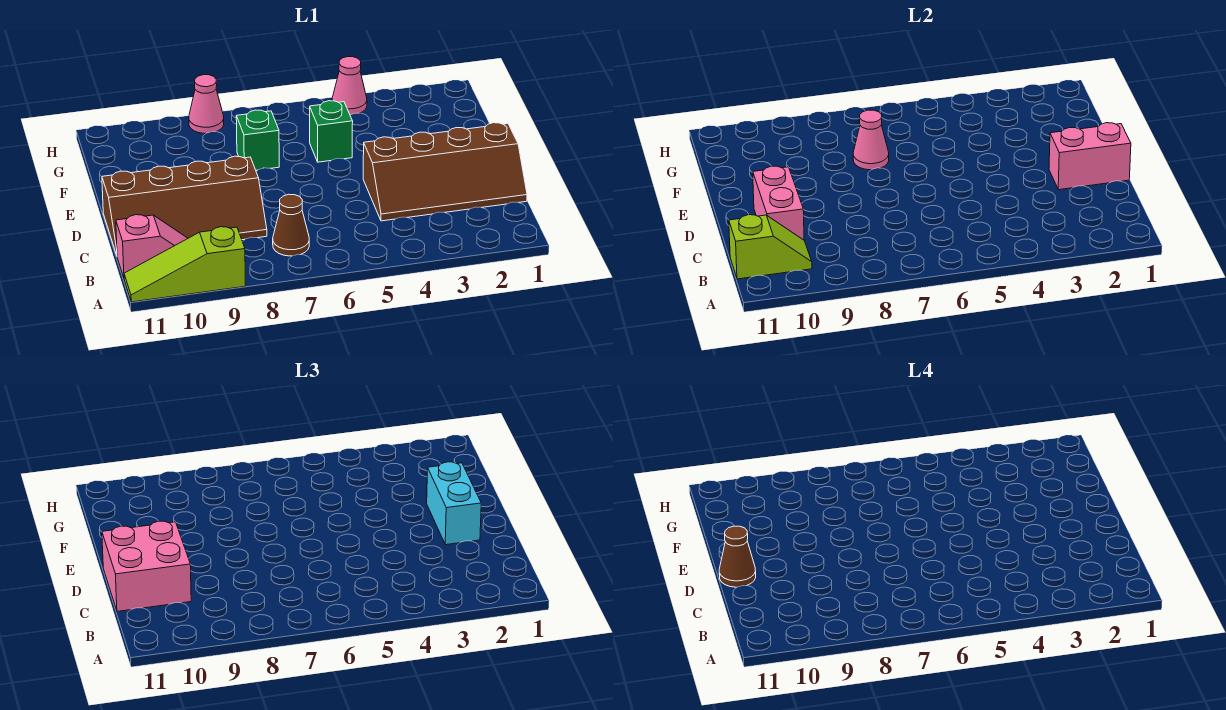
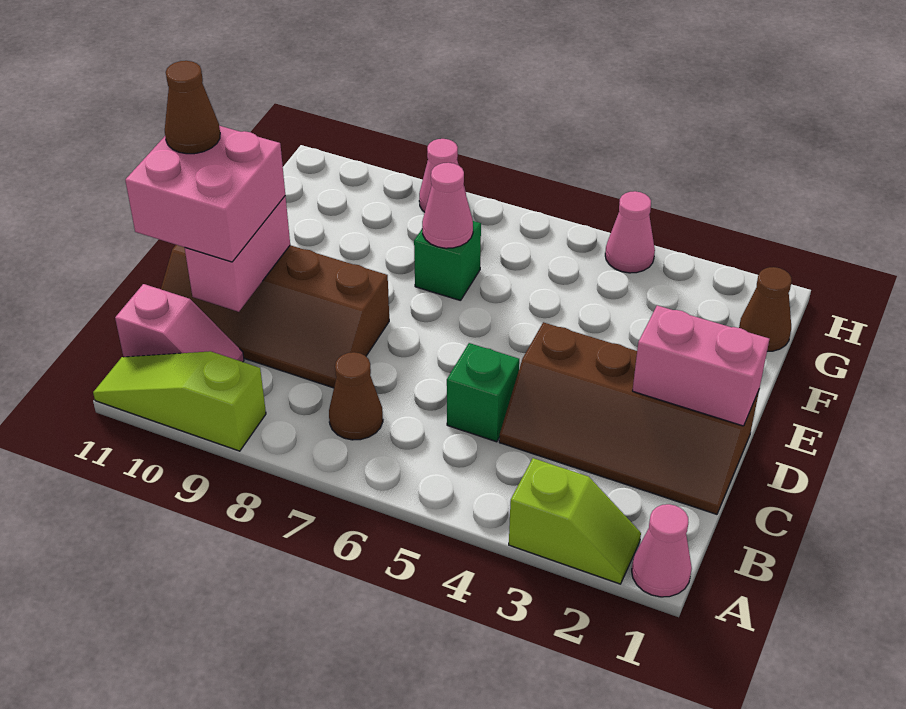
none -> pink cone A1 level 1
lime slope B10:B11 level 2 top 11 -> lime slope A2:A3 level 1 top 3
cyan brick D2:E2 level 3 -> none
green brick F5 level 1 -> green brick C5 level 1
none -> brown cone G1 level 1

